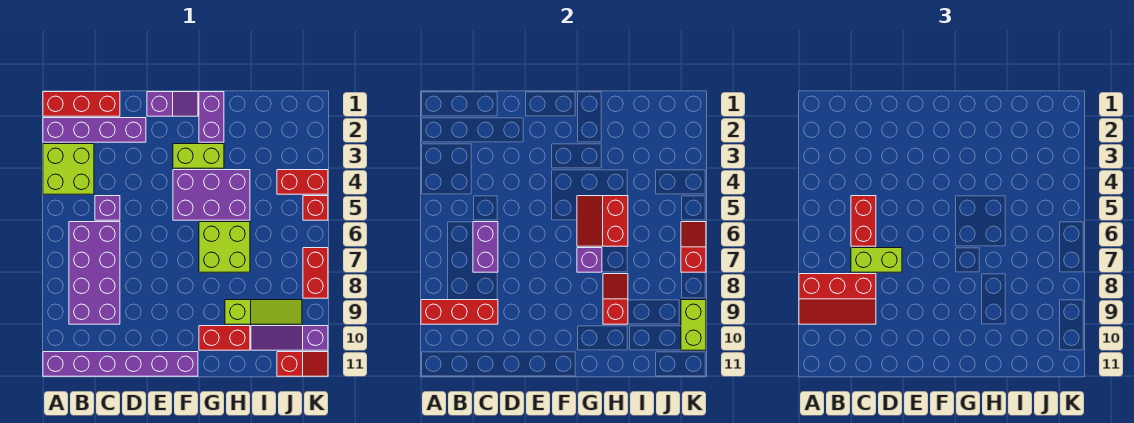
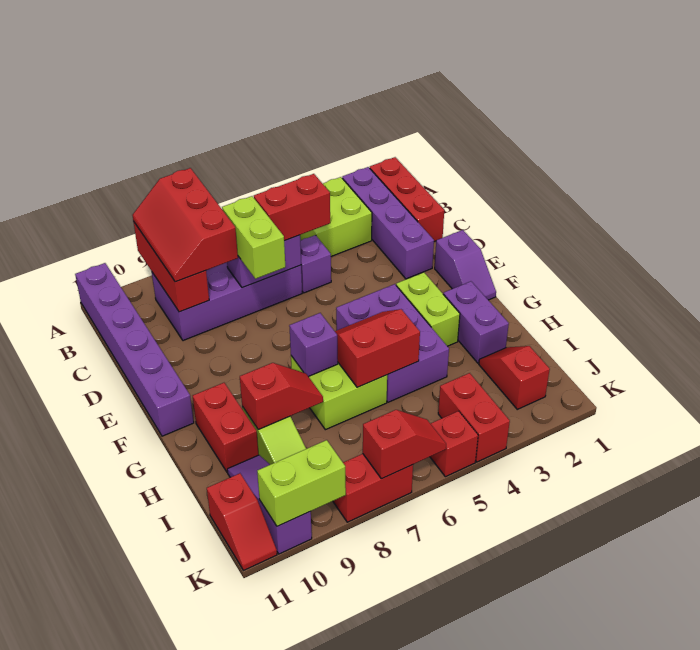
purple brick G1:G2 level 1 -> purple brick G2:H2 level 1
none -> red slope I2:J2 level 1 top J

